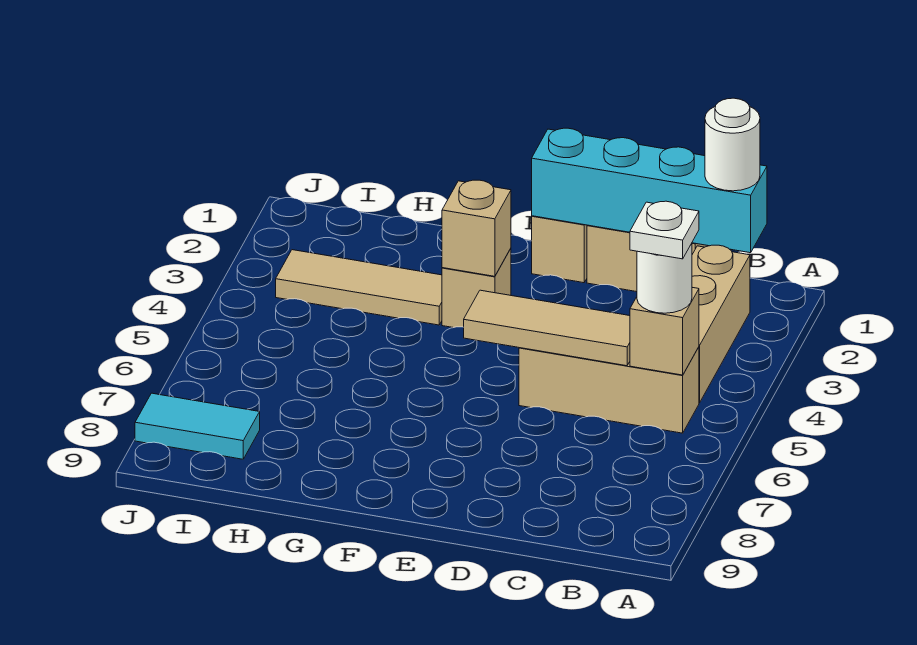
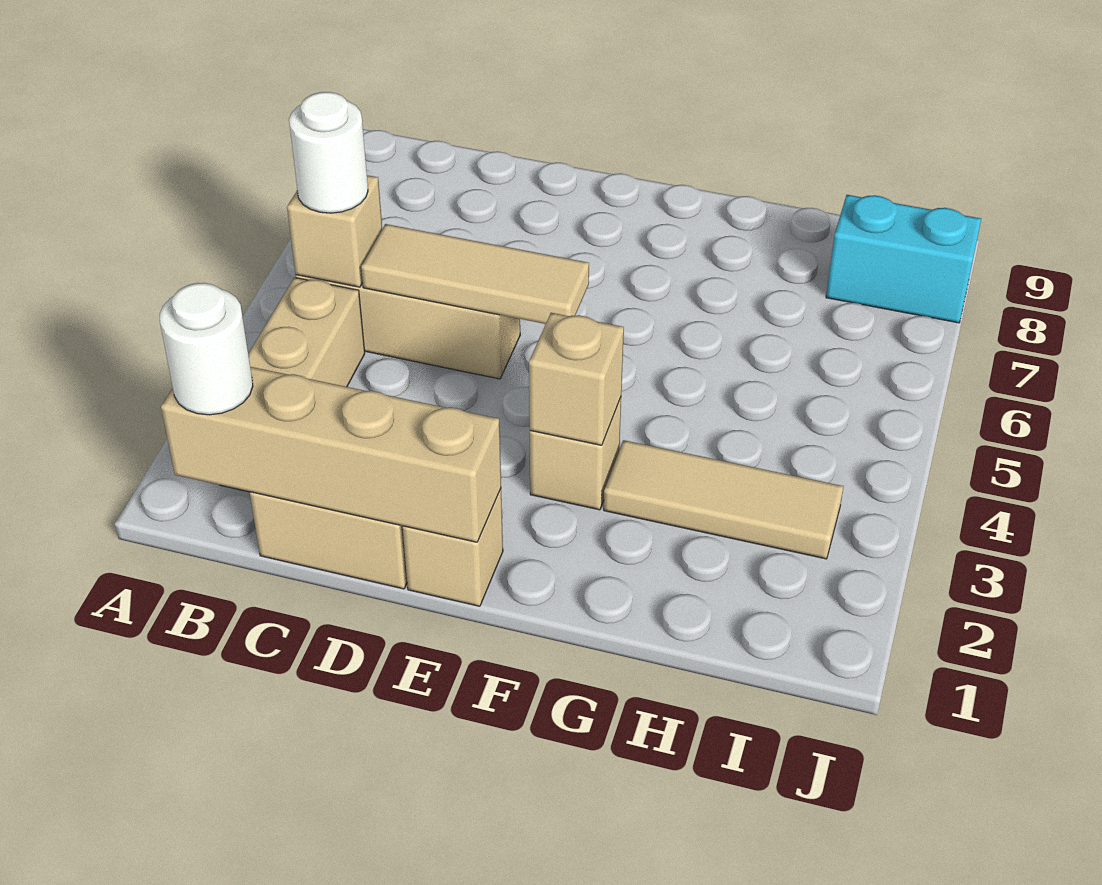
cyan brick B1:E1 level 2 -> tan brick B1:E1 level 2
white plate B5 level 4 -> none
cyan tile I8:J8 level 1 -> cyan brick I8:J8 level 1

